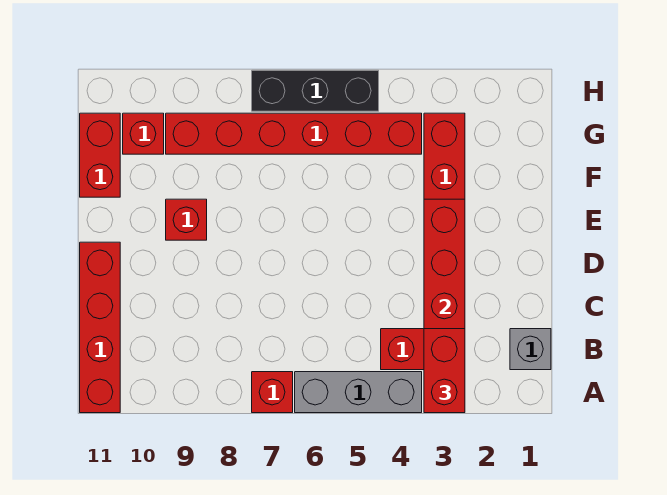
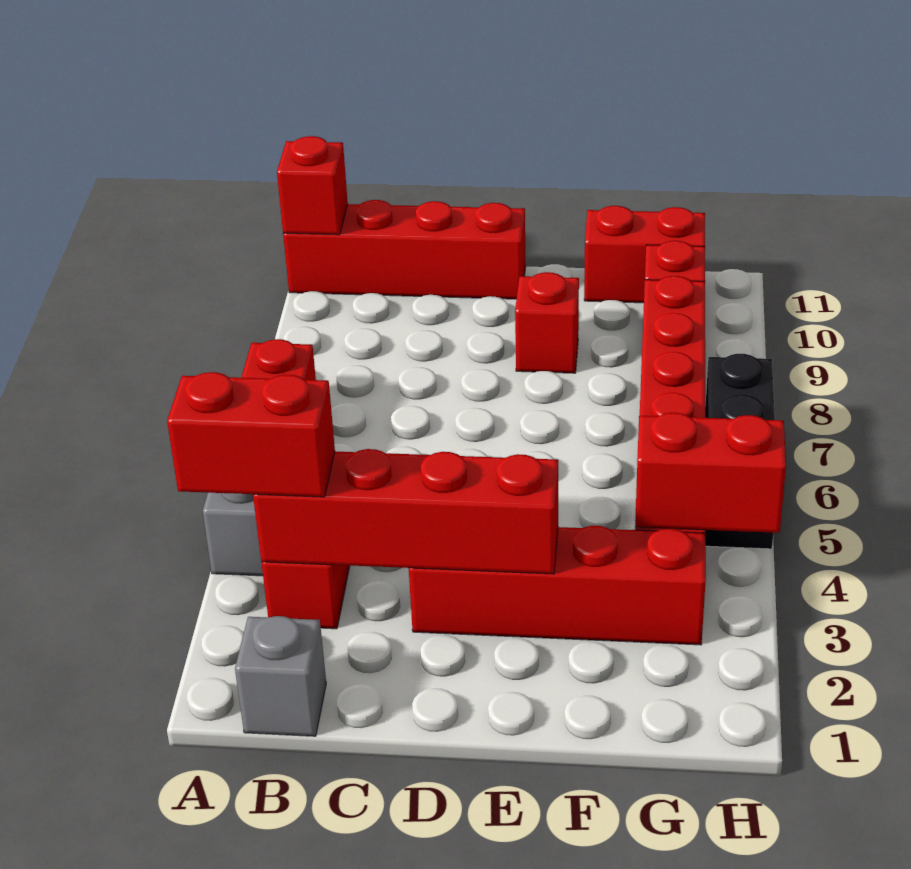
none -> red brick A11 level 2
none -> red brick G4:H4 level 2

